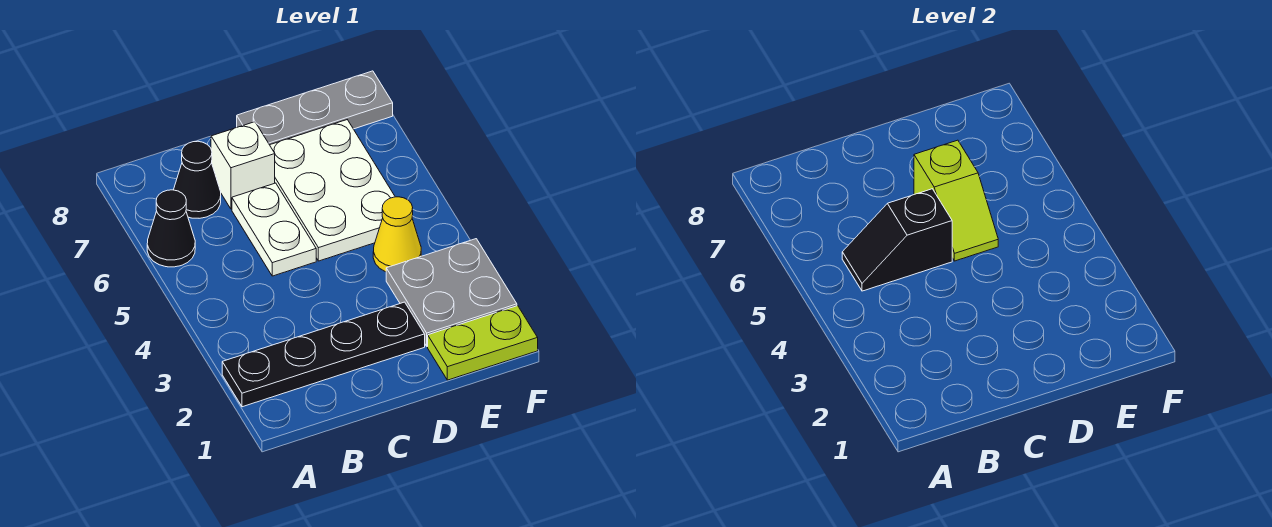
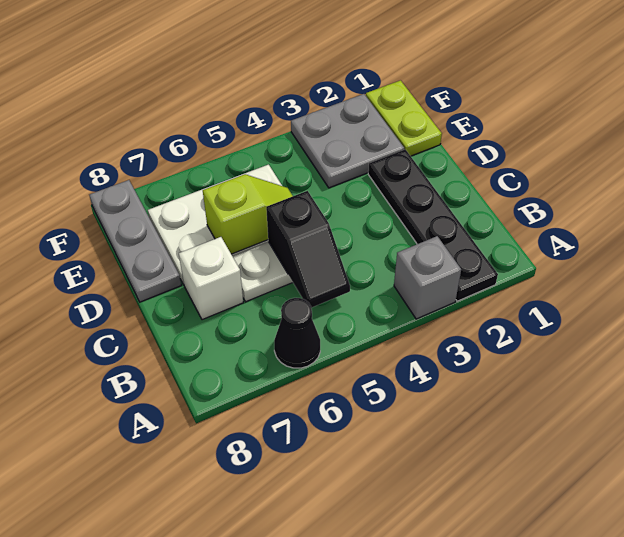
none -> grey brick A3 level 1
black cone B7 level 1 -> none
yellow cone E4 level 1 -> none

